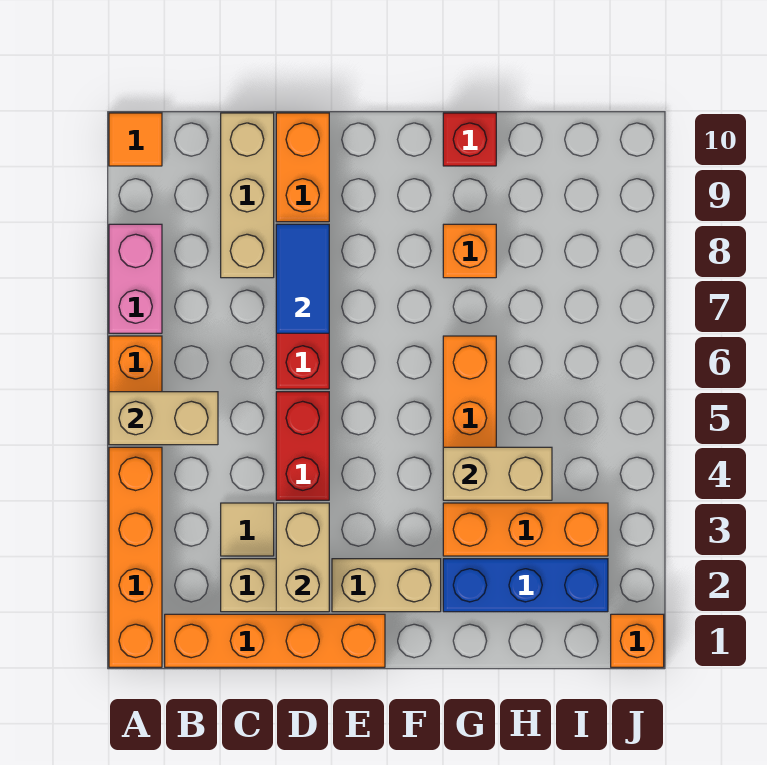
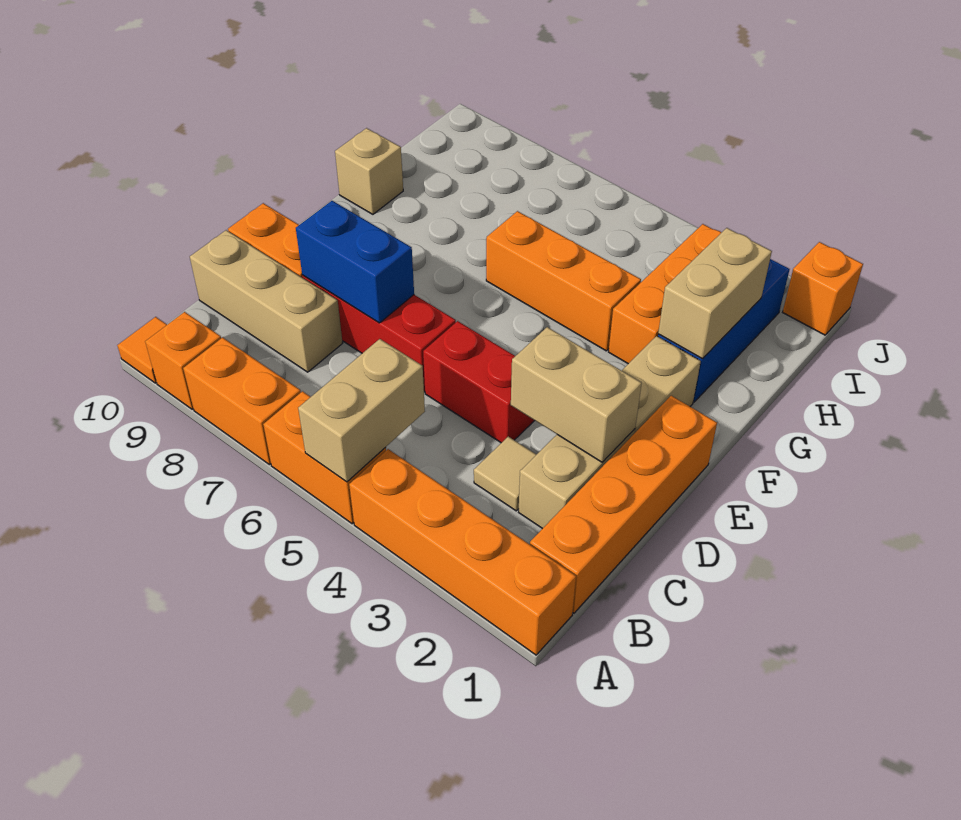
pink brick A7:A8 level 1 -> orange brick A7:A8 level 1
blue tile D7:D8 level 2 -> blue brick D7:D8 level 2
tan brick G4:H4 level 2 -> tan brick G2:H2 level 2
orange brick G8 level 1 -> orange brick A9 level 1
red brick G10 level 1 -> tan brick G10 level 1

